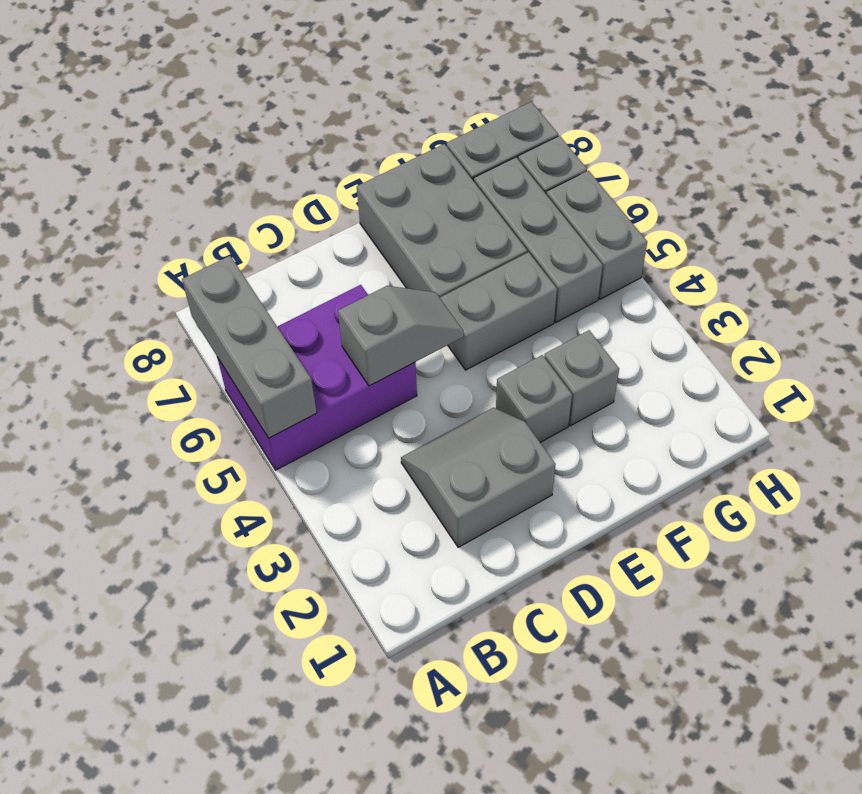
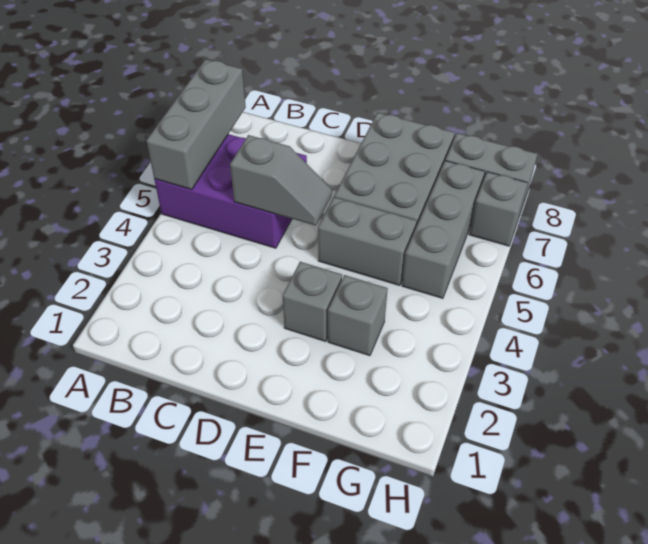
grey slope C2:D3 level 1 top 2 -> none
grey brick H5:H6 level 1 -> none

